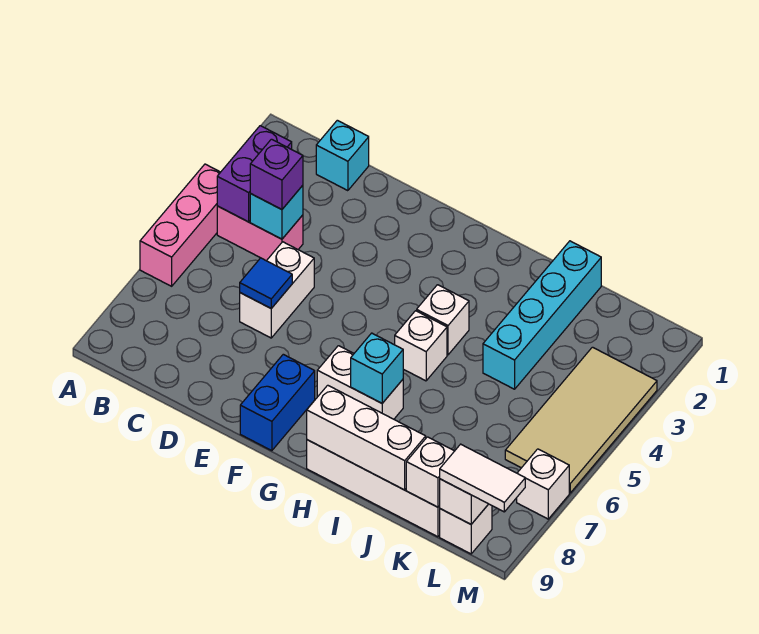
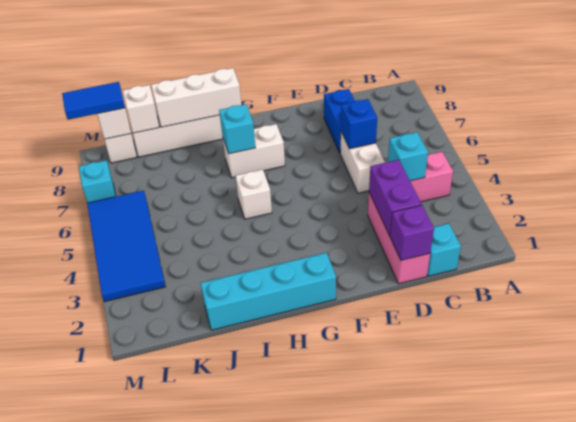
pink brick A4:A6 level 1 -> pink brick D1:D3 level 1
purple brick B3:B4 level 2 -> purple brick D2:D3 level 2
purple brick C4 level 3 -> purple brick D1 level 2
blue tile D6 level 2 -> blue brick D6 level 2
blue brick F8:F9 level 1 -> blue brick D7:D8 level 1
white brick H4 level 1 -> none
cyan brick J1:J4 level 1 -> cyan brick G1:J1 level 1
tan tile L3:M6 level 1 -> blue tile L3:M6 level 1
white tile L9:M9 level 3 -> blue tile L9:M9 level 3
white brick M7 level 1 -> cyan brick M7 level 1

